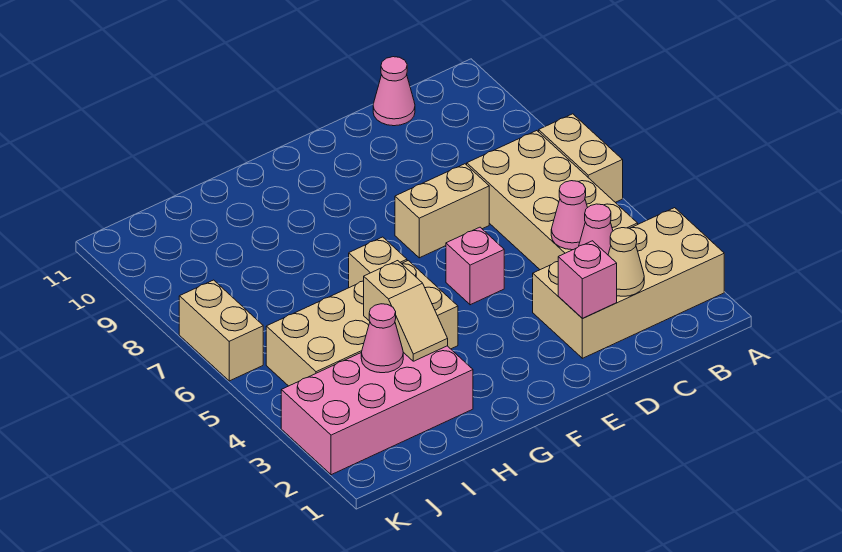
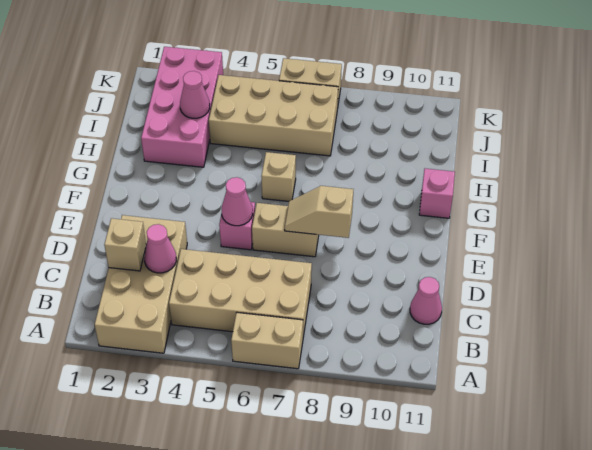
tan cone C2 level 2 -> tan brick C2 level 2
pink cone C4 level 2 -> pink cone E5 level 2
pink brick D2 level 2 -> pink brick G11 level 1
tan brick D7:E7 level 1 -> tan brick E6:E7 level 1
tan brick G4:J5 level 1 -> tan brick I4:J7 level 1
tan slope H3:H4 level 2 top 4 -> tan slope E7:E8 level 2 top 8

